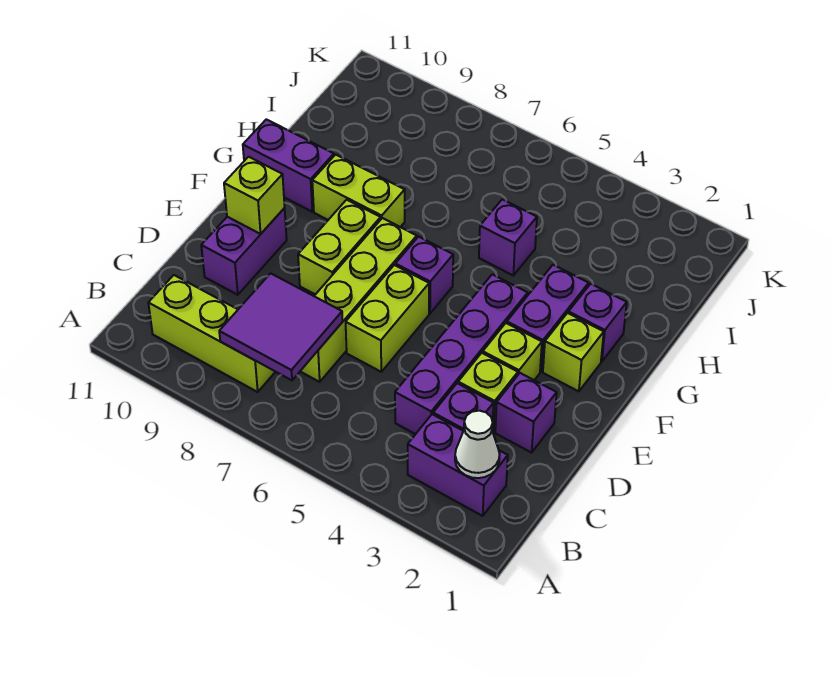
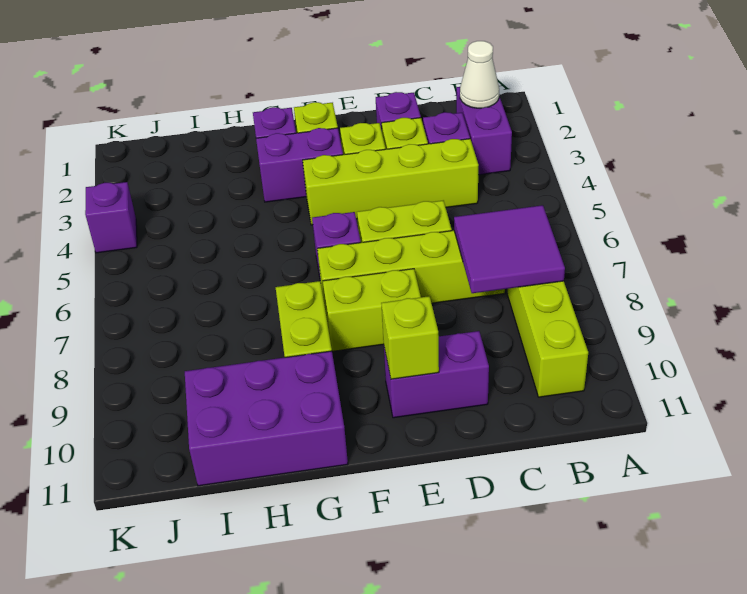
purple brick C4:F4 level 1 -> lime brick C4:F4 level 1
purple brick G10:G11 level 1 -> purple brick G10:I11 level 1
purple brick H5 level 1 -> purple brick K4 level 1

